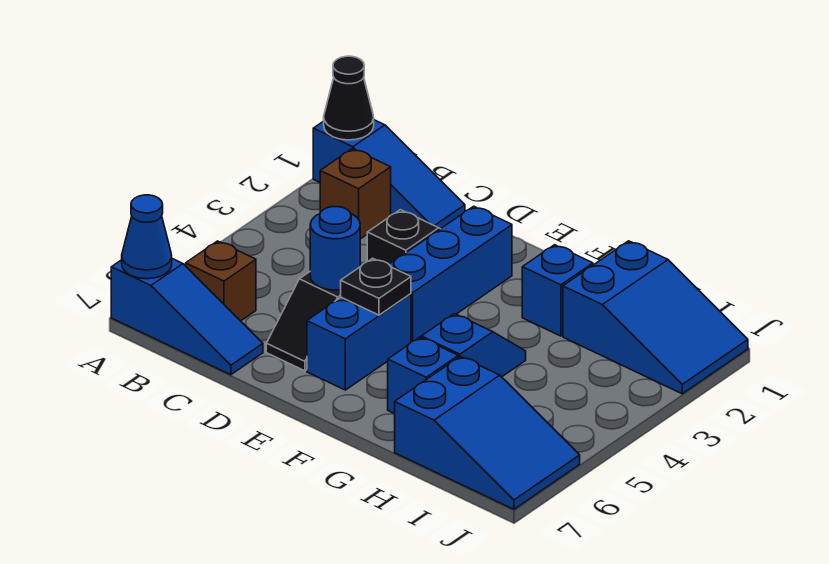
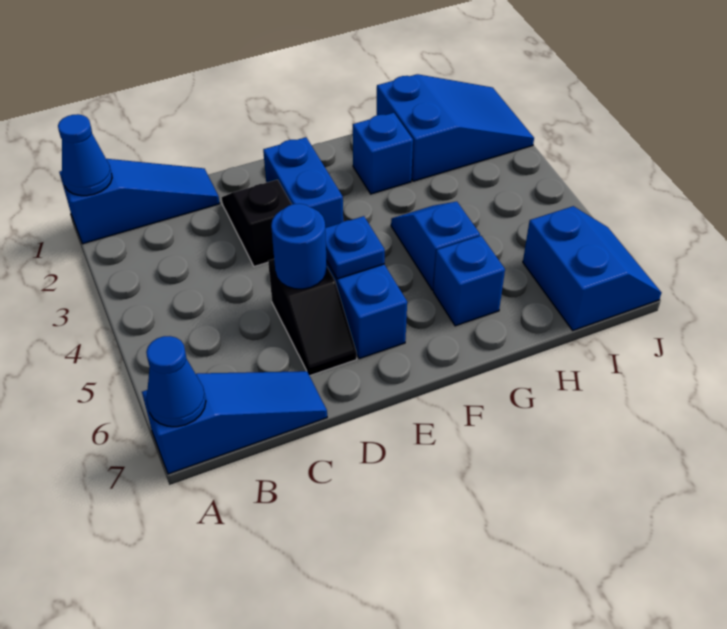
black cone A1 level 2 -> blue cone A1 level 2
brown brick B2 level 1 -> none
brown brick B6 level 1 -> none
blue brick E2:E4 level 1 -> blue brick E2:E3 level 1
black plate E5 level 2 -> blue plate E5 level 2
blue slope H6:J7 level 1 top H -> blue slope I6:J7 level 1 top I

